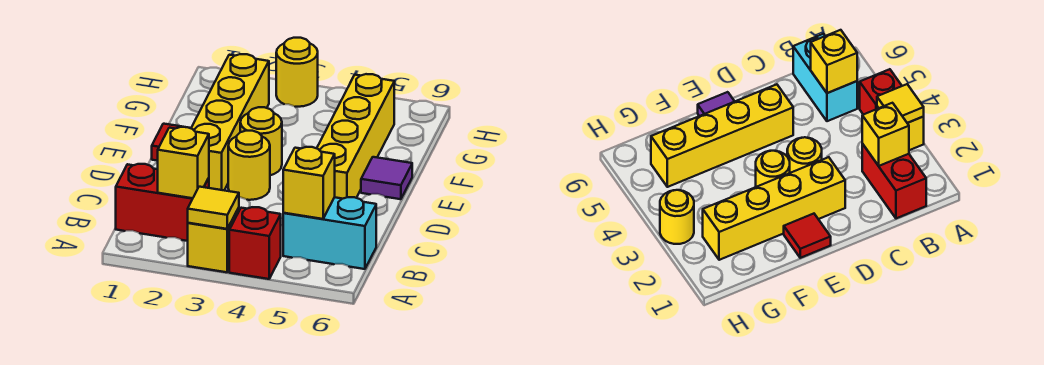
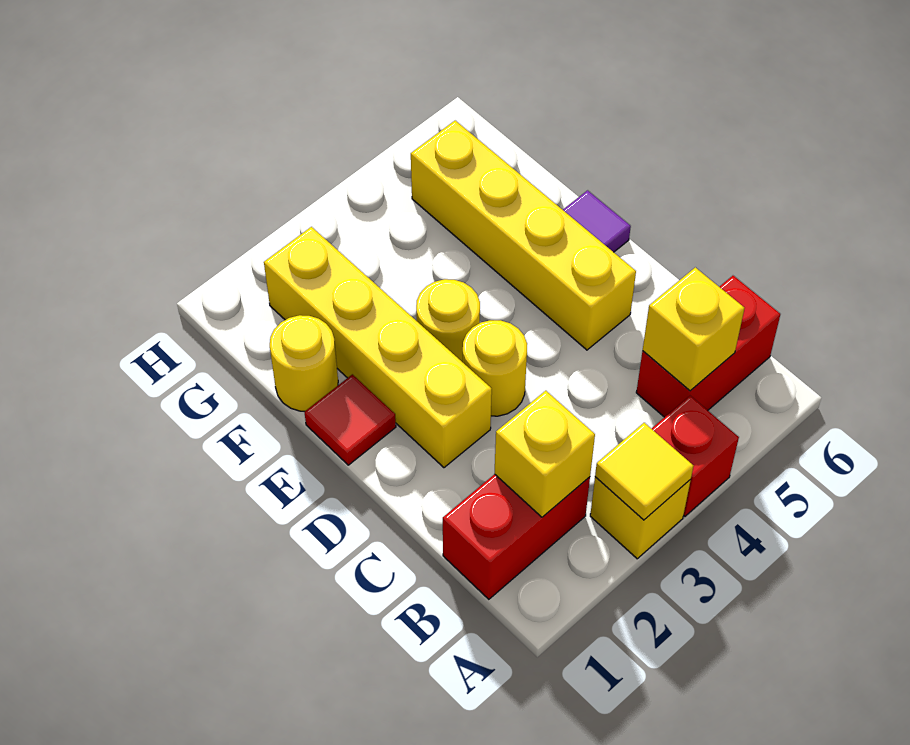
cyan brick B5:B6 level 1 -> red brick B5:B6 level 1
yellow round brick H3 level 1 -> yellow round brick F1 level 1

